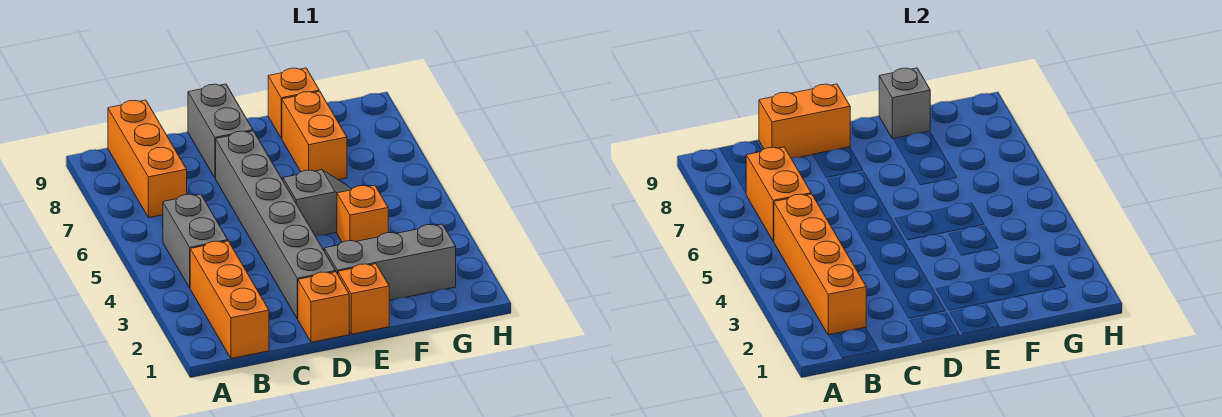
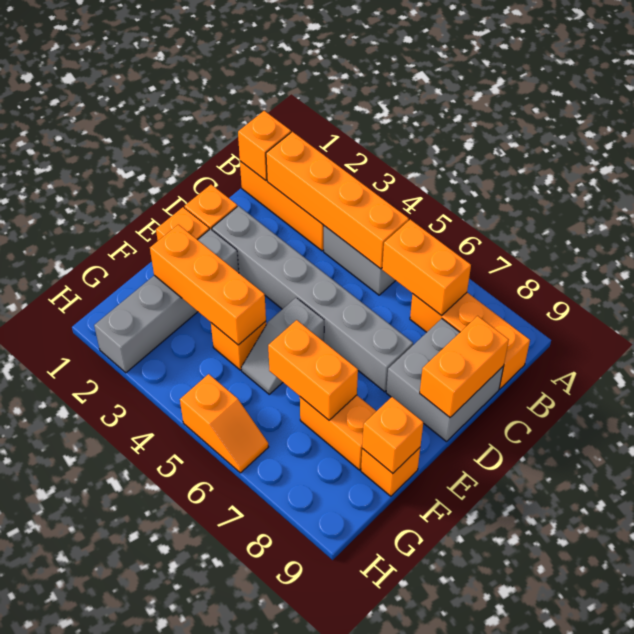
none -> orange brick B1 level 2
grey brick D8:D9 level 1 -> grey brick C8:D9 level 1
grey brick E2:G2 level 1 -> grey brick E2:H2 level 1
none -> orange brick F2:F4 level 2
none -> orange brick F6:F7 level 2
grey brick F9 level 2 -> orange brick F9 level 2
none -> orange slope H5:H6 level 1 top 5

